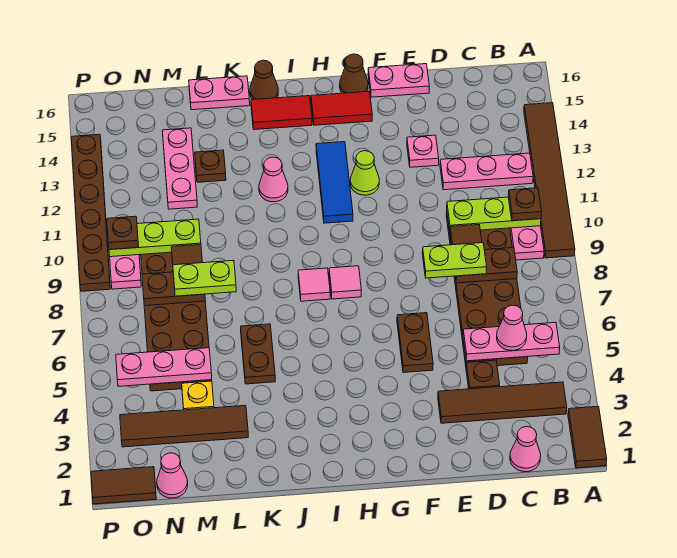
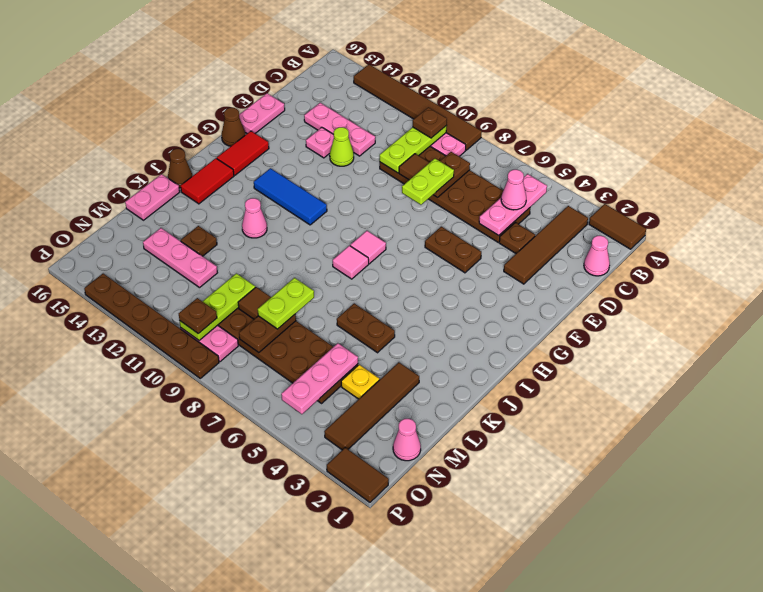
pink plate B12:D12 level 1 -> pink plate D12:D14 level 1
lime cone G12 level 1 -> lime cone E12 level 1
brown tile O1:P1 level 1 -> brown tile P1:P2 level 1

